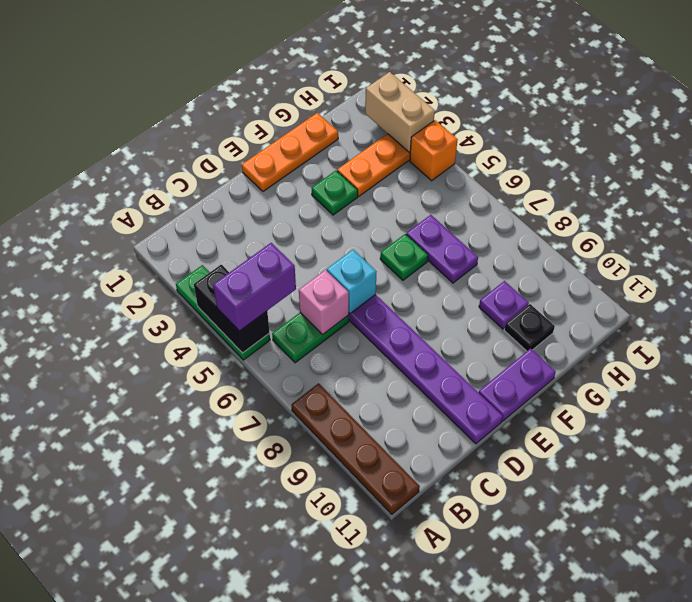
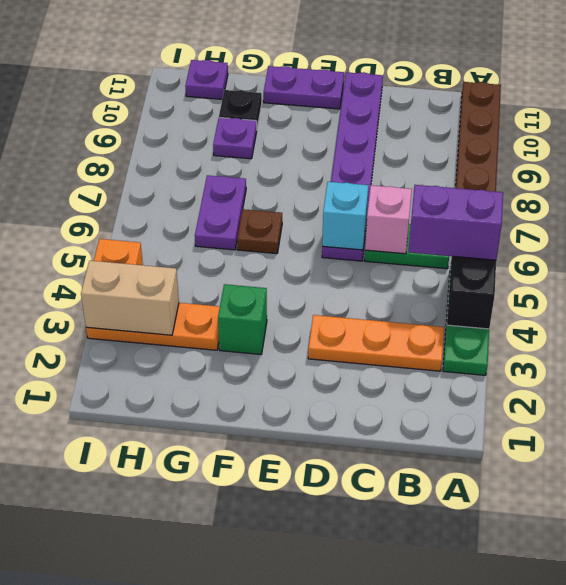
orange plate E1:G1 level 1 -> orange plate B3:D3 level 1
green plate F3 level 1 -> green brick F3 level 1
green plate F6 level 1 -> brown plate F6 level 1
none -> purple plate H11 level 1
tan brick I2:I3 level 2 -> tan brick H3:I3 level 2

